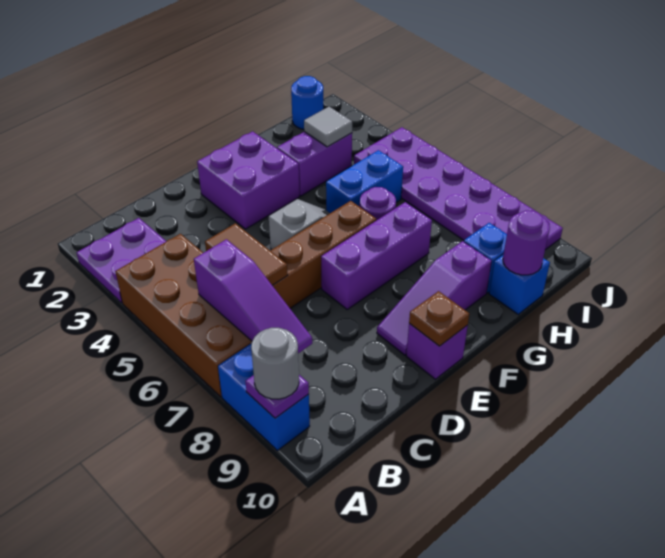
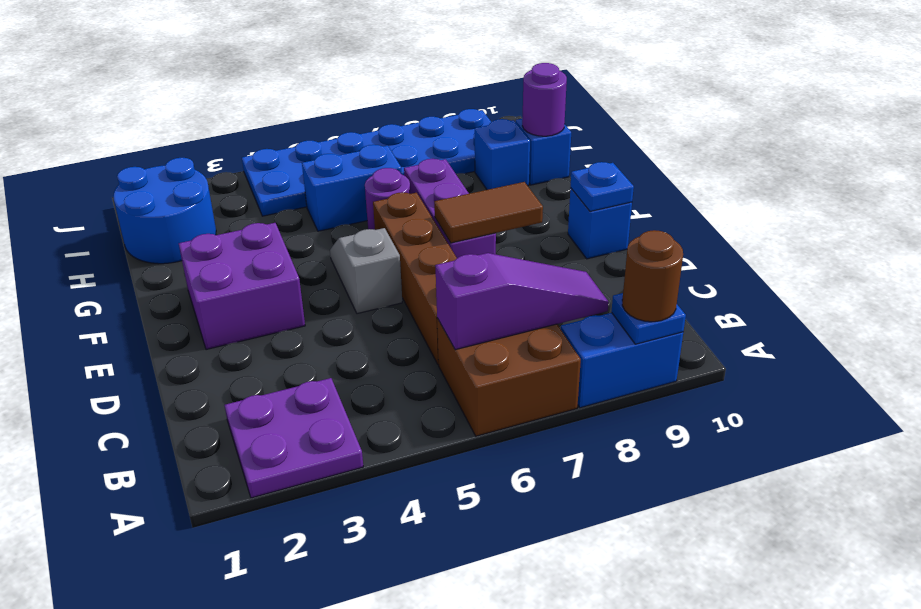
brown brick A4:B7 level 1 -> brown brick A6:B7 level 1
purple plate A9 level 2 -> blue plate A9 level 2
grey round brick A9 level 3 -> brown round brick A9 level 3
brown tile C5:C6 level 2 -> brown tile E7:E8 level 2
purple slope E9:G9 level 1 top G -> none
purple brick E10 level 1 -> blue brick E10 level 1
brown plate E10 level 2 -> blue plate E10 level 2
purple brick G3:H3 level 1 -> none
blue brick G5:H5 level 1 -> blue brick H5:H6 level 1
grey tile H3 level 2 -> none
blue round brick I1 level 1 -> blue round brick H1:I2 level 1
purple plate I4:J9 level 1 -> blue plate I4:J9 level 1

